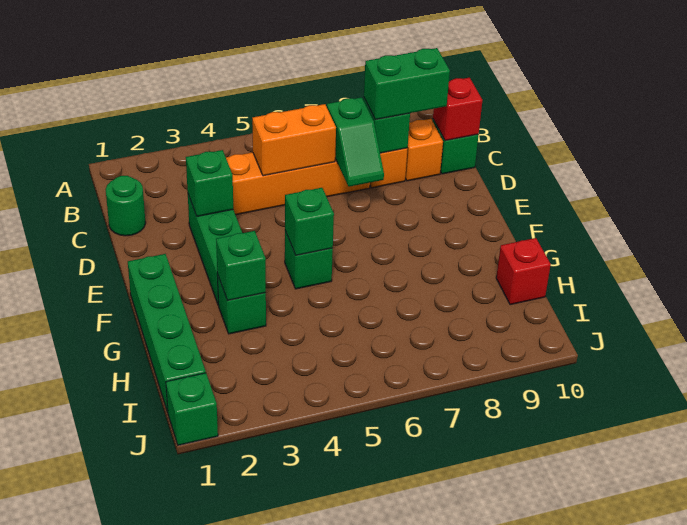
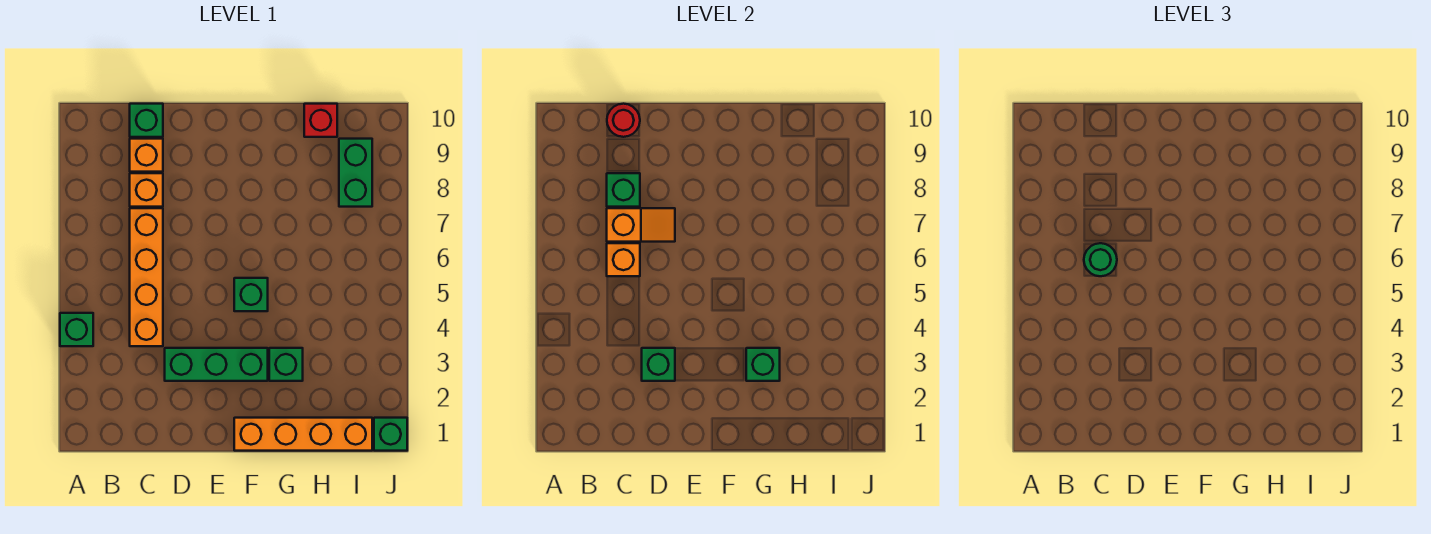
green round brick C1 level 1 -> green round brick C6 level 3
orange brick C5:C6 level 2 -> orange brick C6 level 2
green slope C7:D7 level 2 top C -> orange slope C7:D7 level 2 top C
green brick C8:C9 level 3 -> green brick I8:I9 level 1
red brick C10 level 2 -> red round brick C10 level 2
green brick F1:I1 level 1 -> orange brick F1:I1 level 1
green brick F5 level 2 -> green brick A4 level 1

